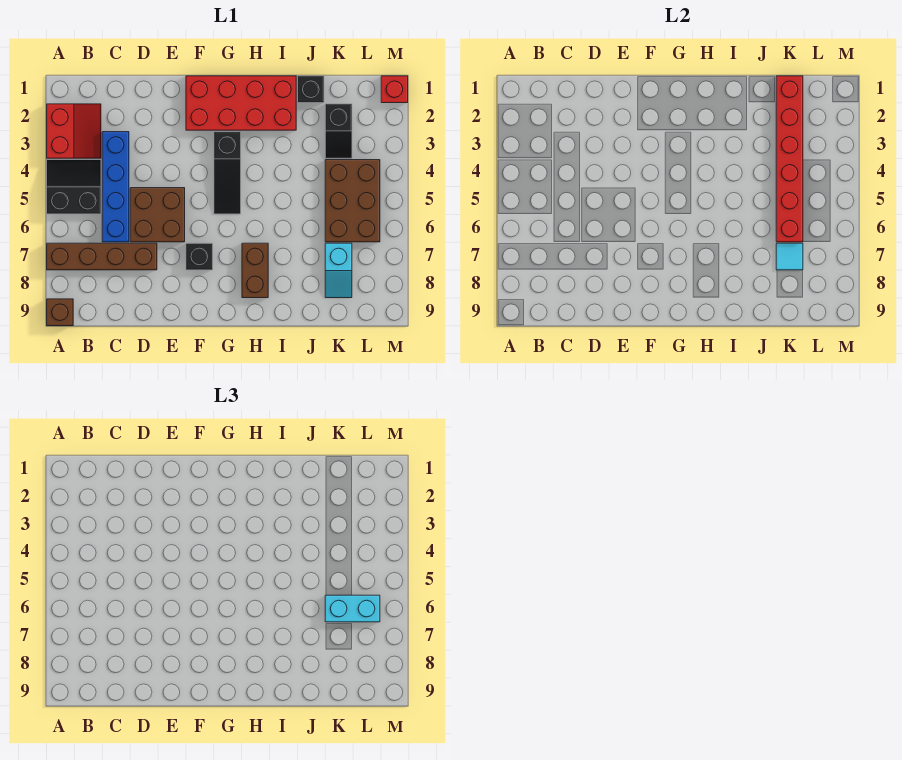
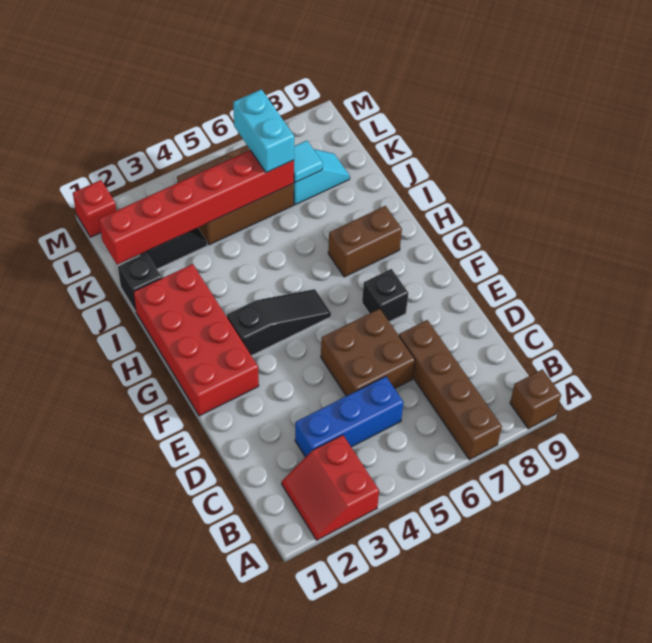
red slope A2:B3 level 1 top A -> red slope A2:B3 level 1 top 3
black slope A4:B5 level 1 top 5 -> none
blue brick C3:C6 level 1 -> blue brick C3:C5 level 1

